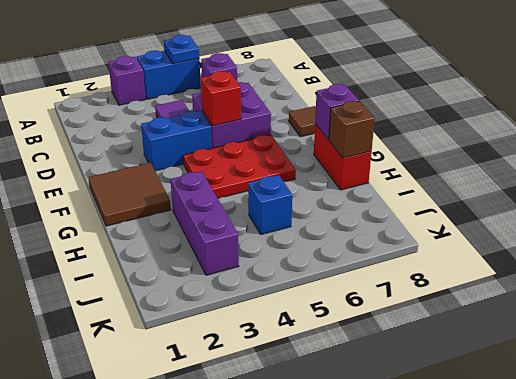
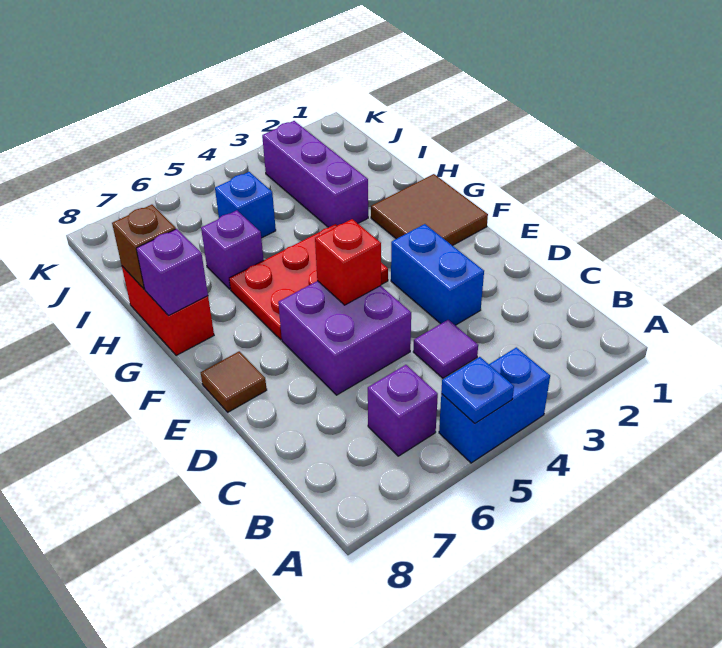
purple brick A3 level 1 -> purple brick H6 level 1
blue brick E3:E4 level 1 -> blue brick D3:E3 level 1

